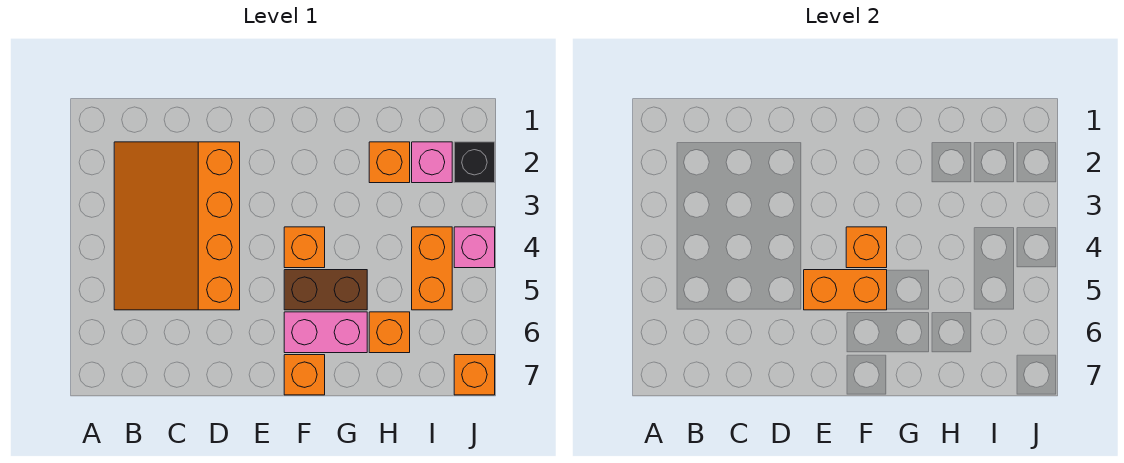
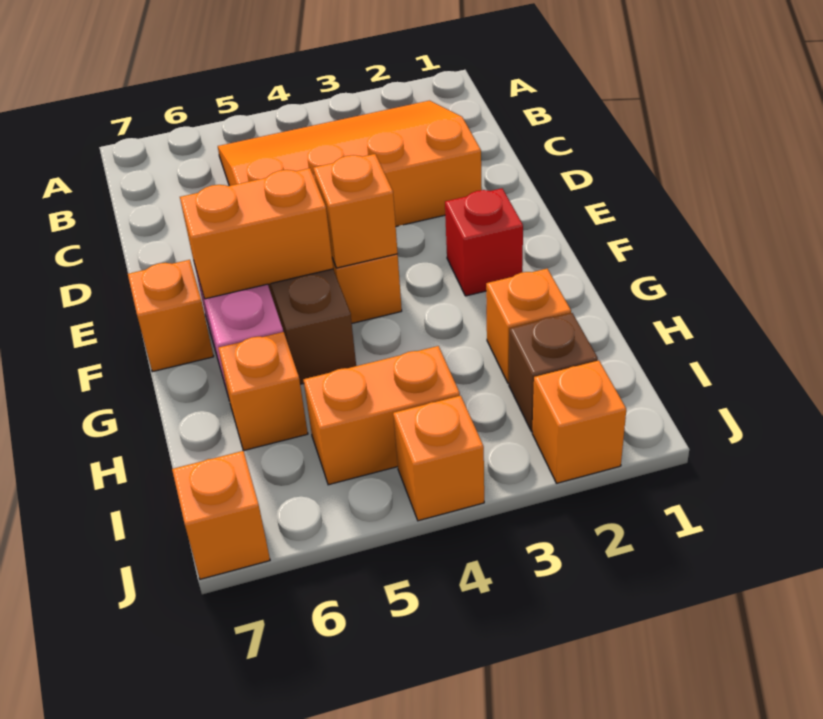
orange brick E5:F5 level 2 -> orange brick F5:F6 level 2
none -> red brick F2 level 1
pink brick I2 level 1 -> brown brick I2 level 1
black brick J2 level 1 -> orange brick J2 level 1
pink brick J4 level 1 -> orange brick J4 level 1

